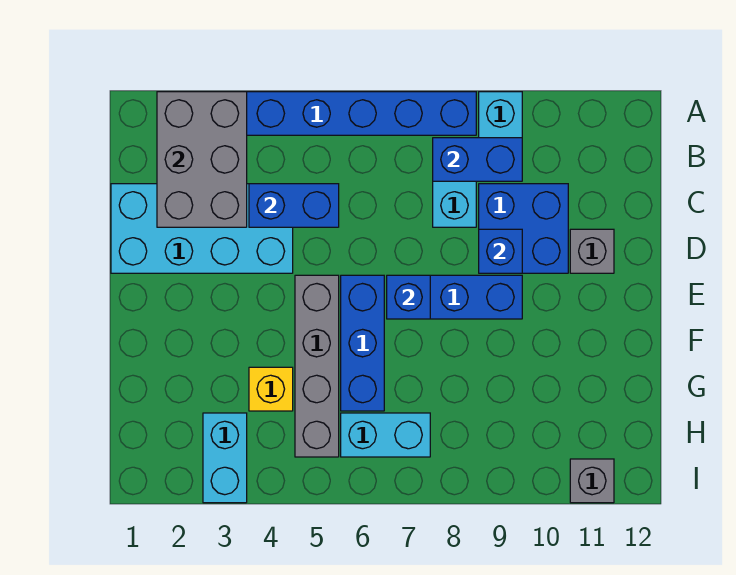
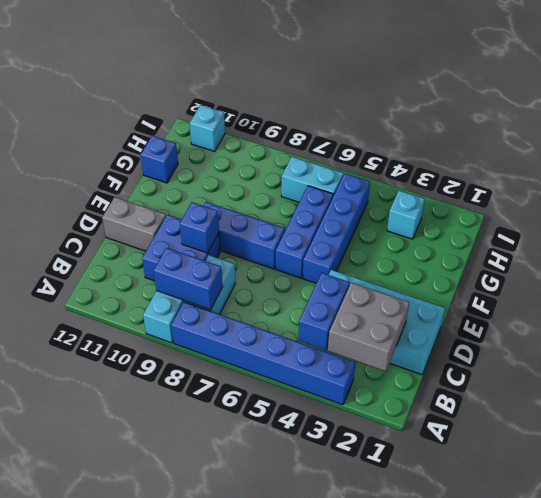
grey brick A2:C3 level 2 -> grey brick B2:C3 level 2
blue brick C4:C5 level 2 -> blue brick B4:C4 level 2
grey brick D11 level 1 -> grey brick D11:D12 level 1
grey brick E5:H5 level 1 -> blue brick E5:H5 level 1
blue brick E7 level 2 -> blue brick G12 level 1
yellow brick G4 level 1 -> none
cyan brick H3:I3 level 1 -> cyan brick H3 level 1
grey brick I11 level 1 -> cyan brick I11 level 1

